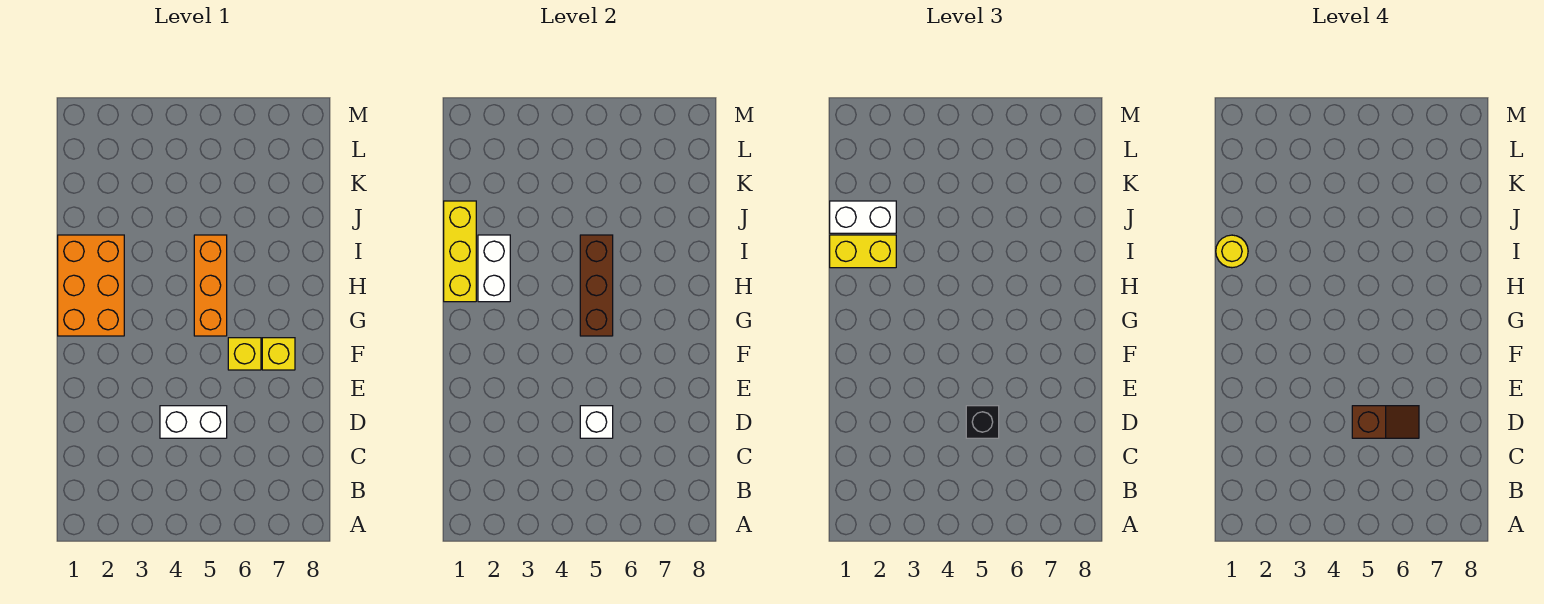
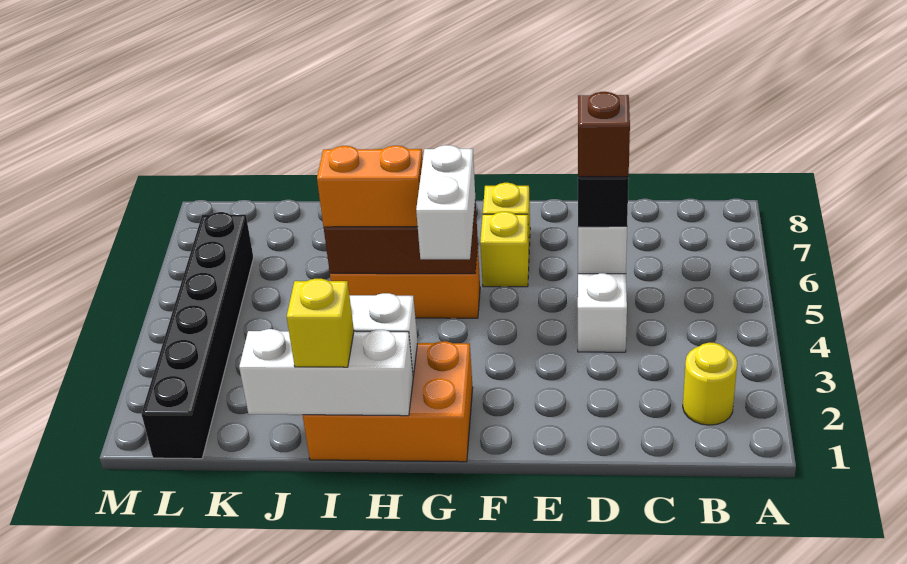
yellow brick H1:J1 level 2 -> white brick H1:J1 level 2
none -> orange brick H5:I5 level 3
yellow brick I1:I2 level 3 -> yellow brick I1 level 3
yellow round brick I1 level 4 -> yellow round brick B2 level 1
white brick J1:J2 level 3 -> white brick G4:G5 level 3
none -> black brick L1:L6 level 1

